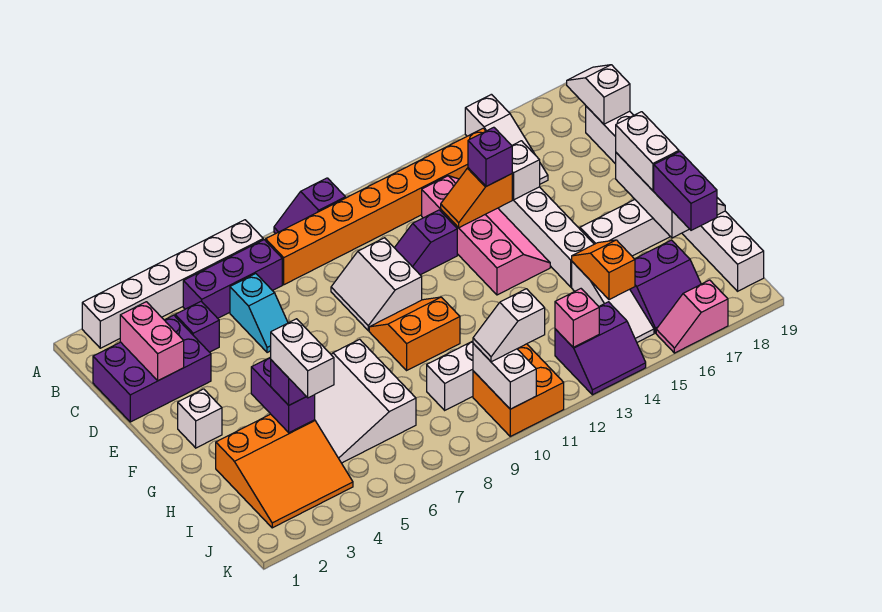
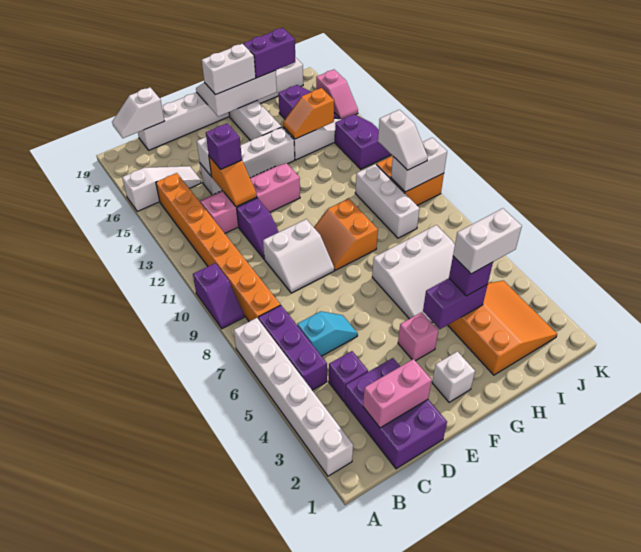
pink brick J13 level 2 -> pink brick F4 level 1

